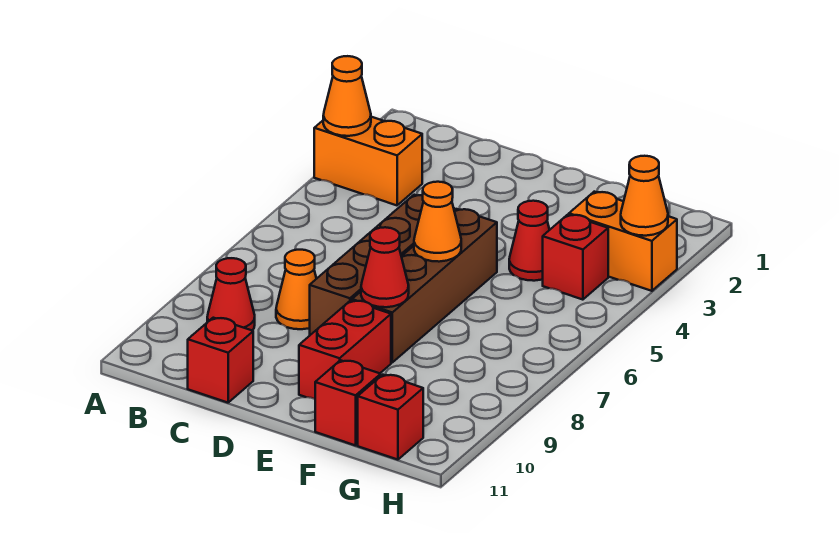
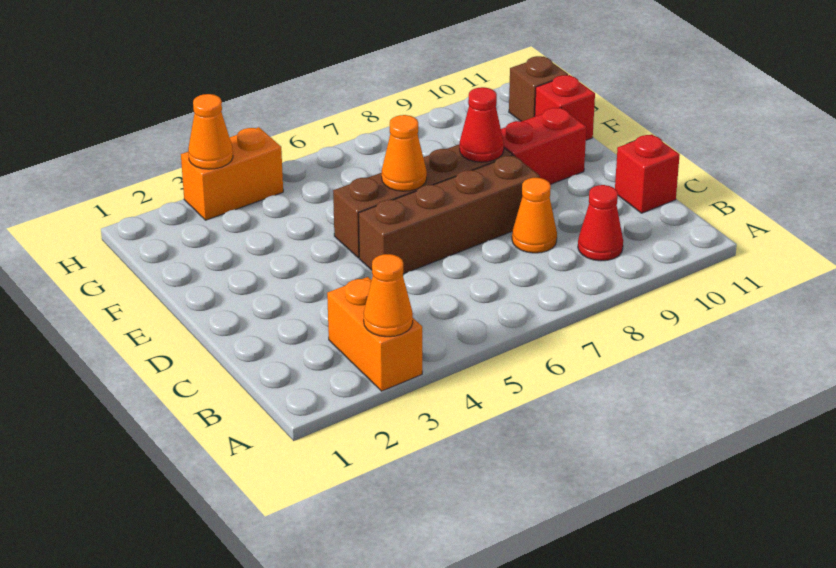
red cone F4 level 1 -> none
orange brick G3:H3 level 1 -> orange brick H3:H4 level 1
red brick G4 level 1 -> none
red brick G11 level 1 -> brown brick G11 level 1

